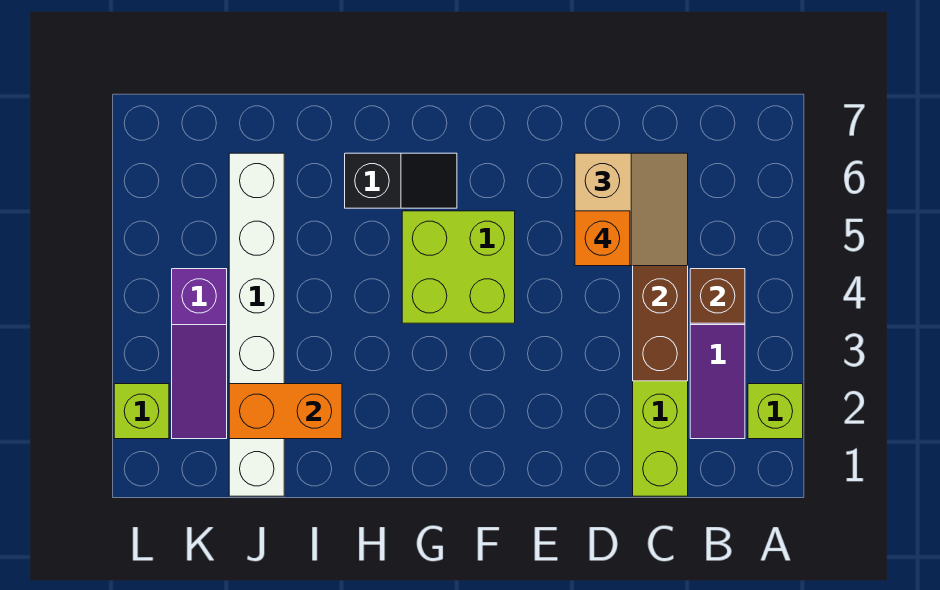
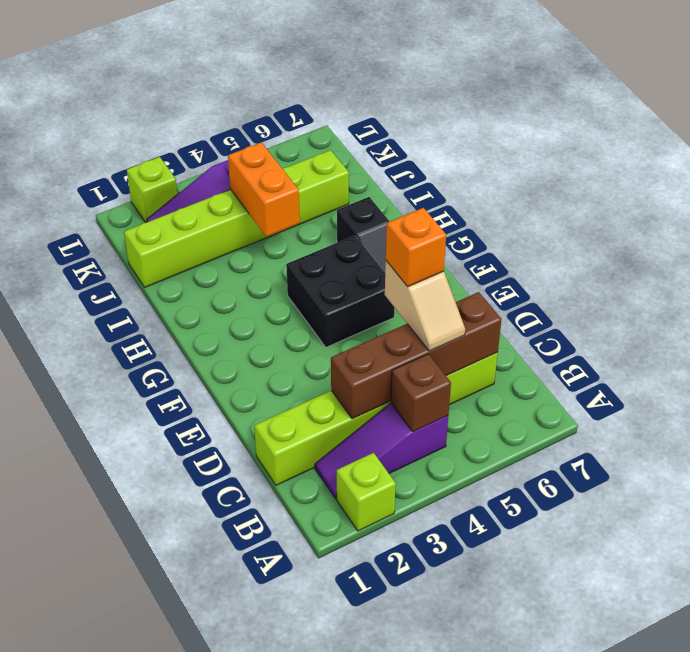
tan slope C5:D6 level 3 top D -> tan slope C5:D5 level 3 top D
lime brick F4:G5 level 1 -> black brick F4:G5 level 1
orange brick I2:J2 level 2 -> orange brick I4:J4 level 2
white brick J1:J6 level 1 -> lime brick J1:J6 level 1

